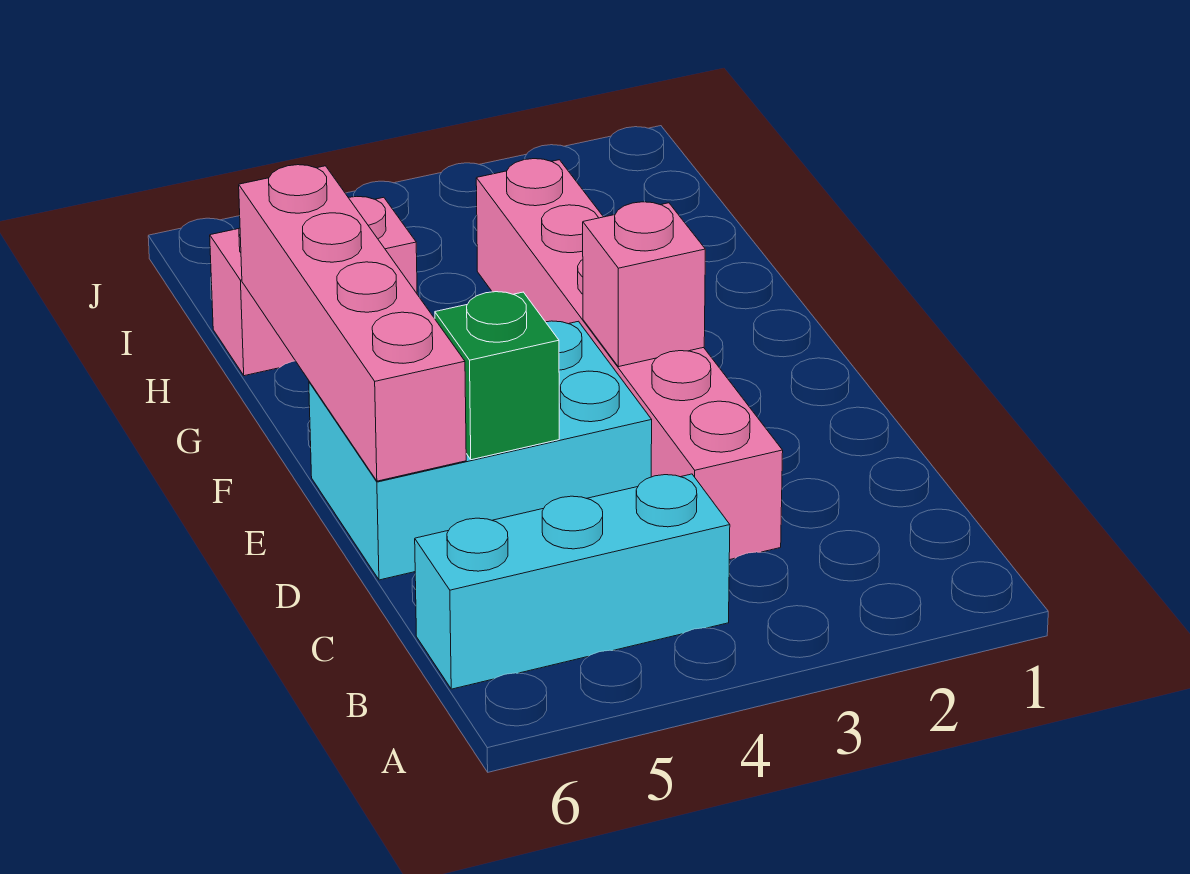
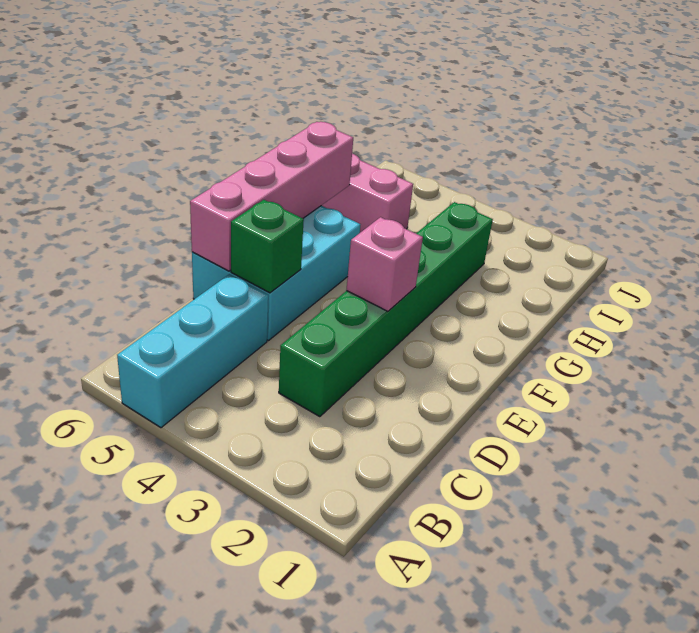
cyan brick B4:B6 level 1 -> cyan brick A5:C5 level 1
pink brick C3:H3 level 1 -> green brick C3:H3 level 1
cyan brick D4:E6 level 1 -> cyan brick D5:F6 level 1

